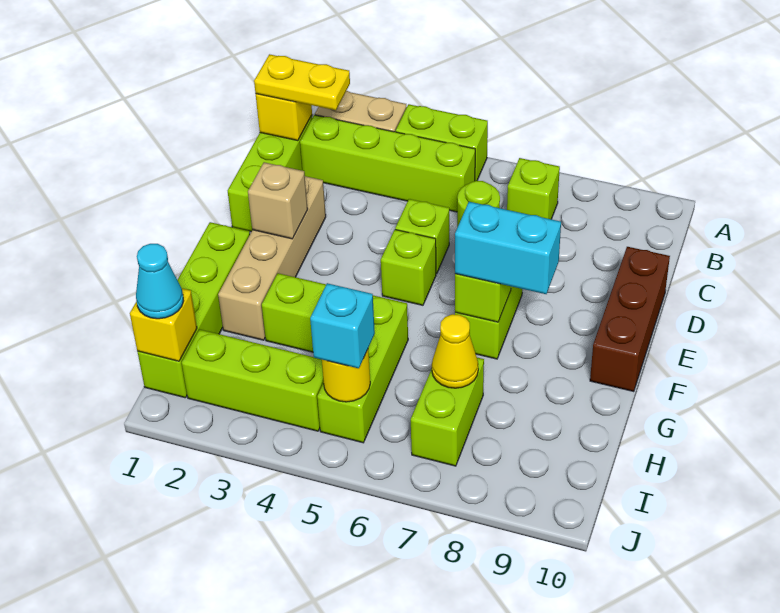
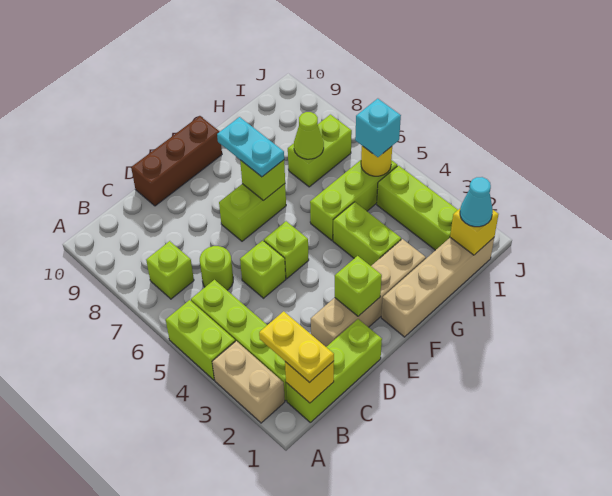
tan brick E2 level 2 -> lime brick E2 level 2
lime brick F1:I1 level 1 -> tan brick F1:I1 level 1
cyan brick F7:F8 level 3 -> cyan plate F7:F8 level 3
yellow cone H7 level 2 -> lime cone H7 level 2

